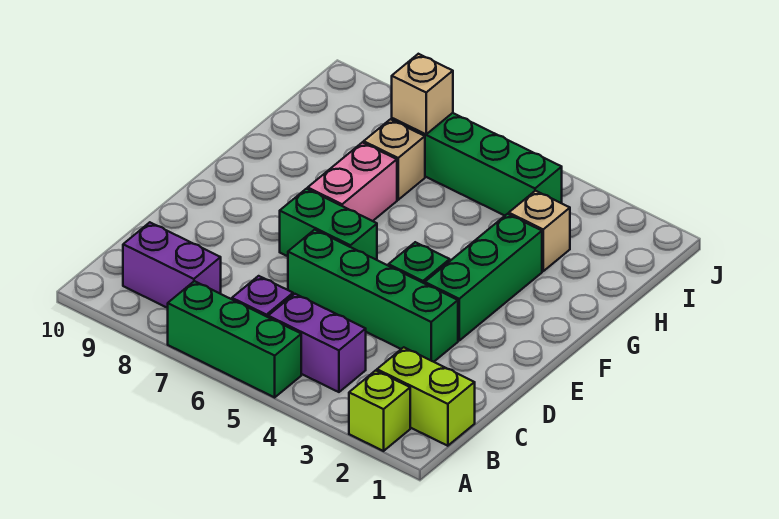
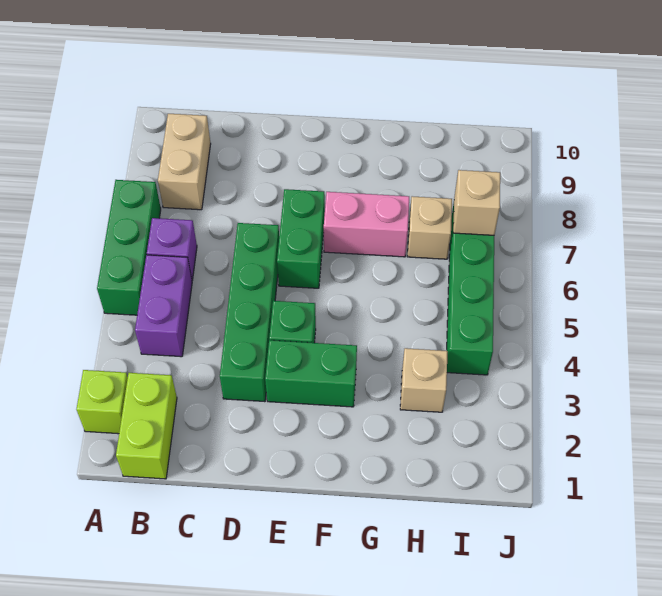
purple brick B8:B9 level 1 -> tan brick B8:B9 level 1
green brick E3:G3 level 1 -> green brick E3:F3 level 1

